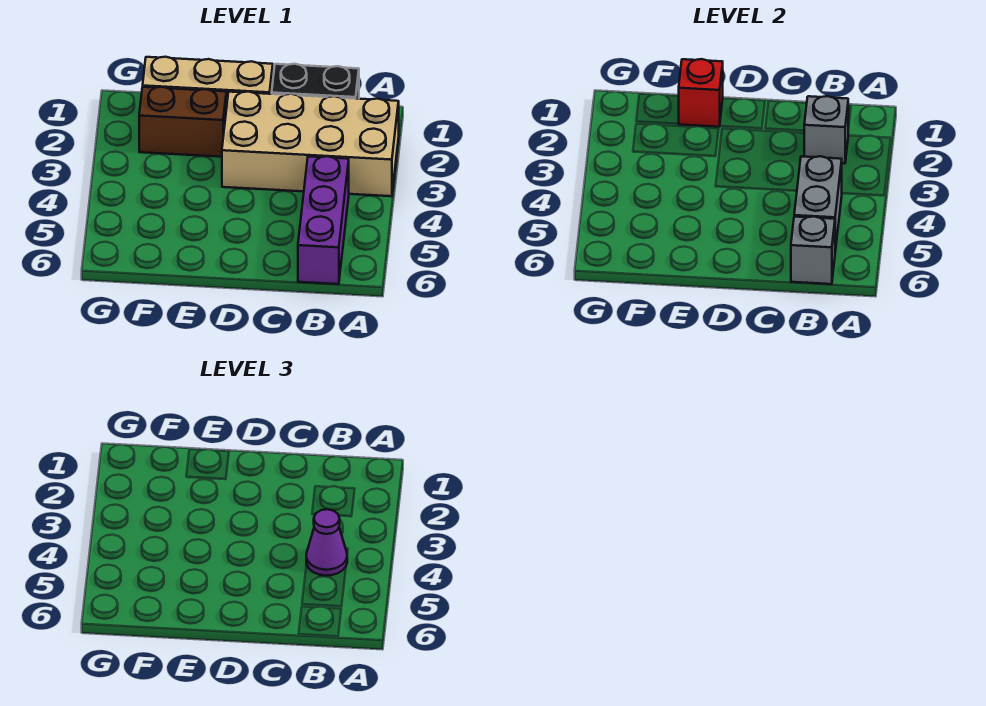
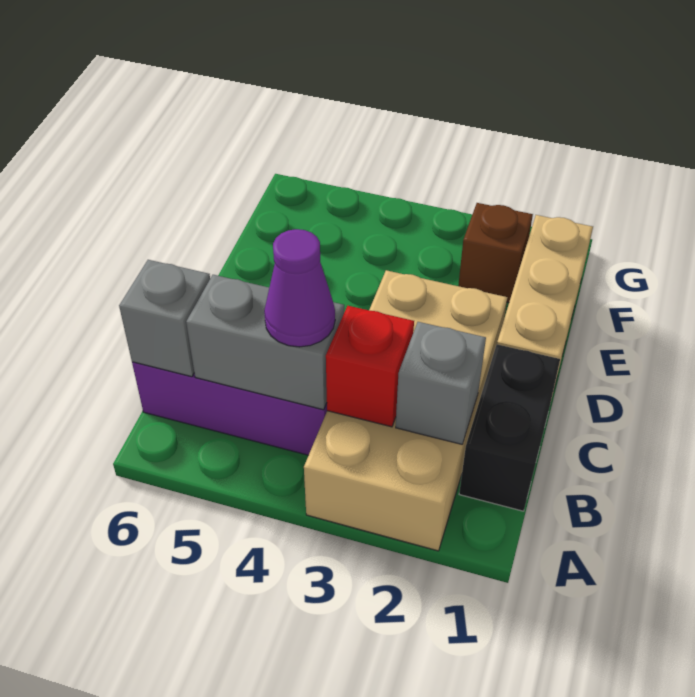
red brick E1 level 2 -> red brick B3 level 2
brown brick E2:F2 level 1 -> brown brick F2 level 1

